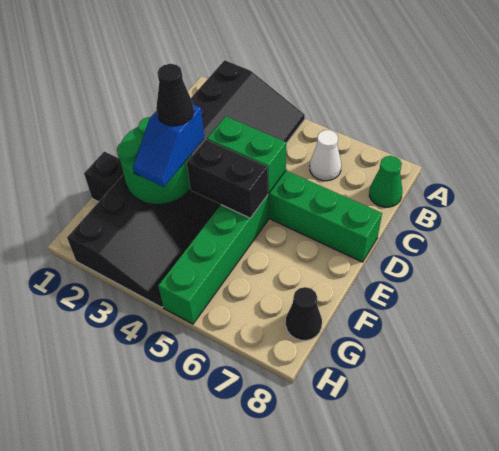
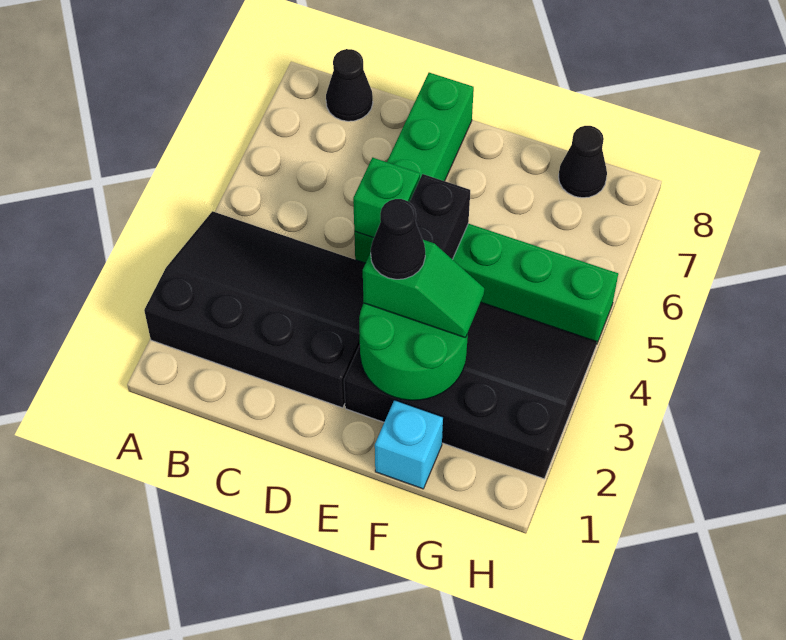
white cone B6 level 1 -> none
green cone B8 level 1 -> black cone B8 level 1
green brick D4:D5 level 2 -> green brick D5 level 2
blue slope E3:F3 level 3 top E -> green slope E3:F3 level 3 top E
black brick F1 level 1 -> cyan brick F1 level 1

